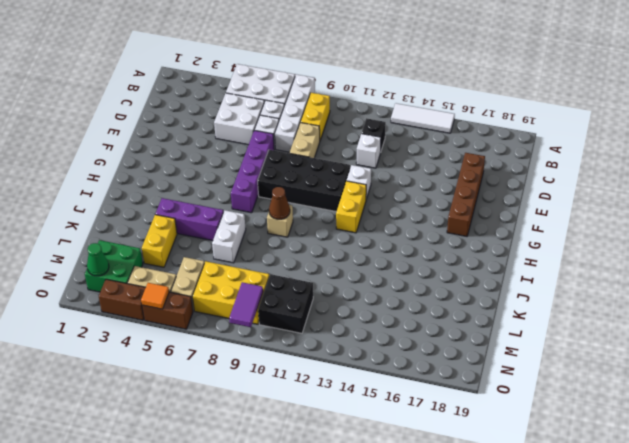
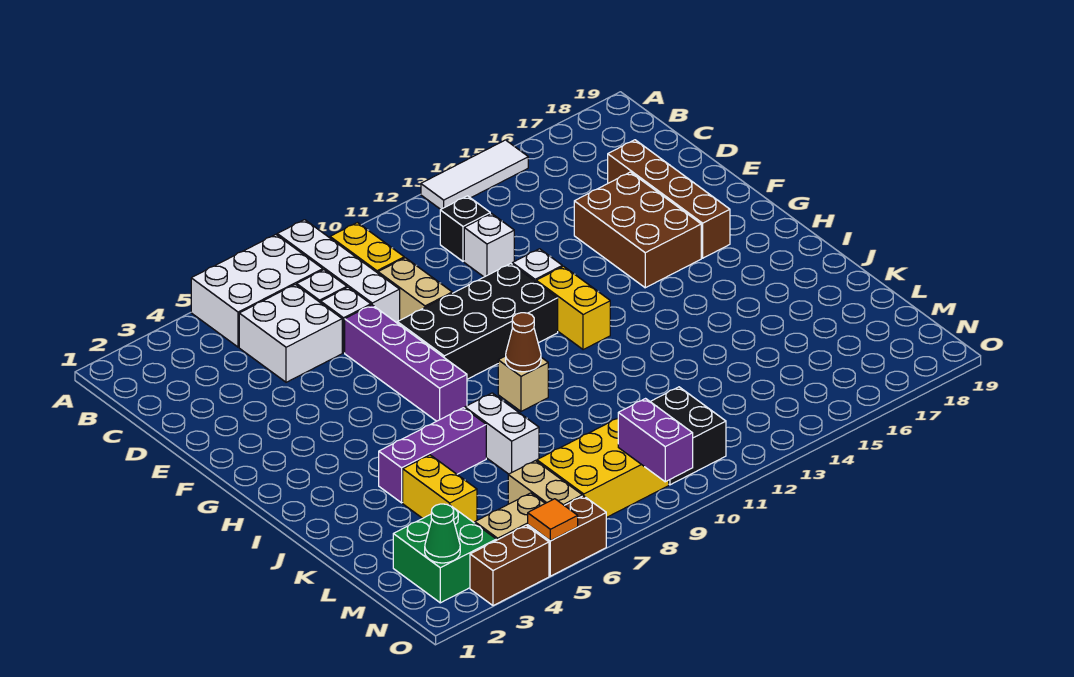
none -> brown brick E15:G16 level 1
purple tile N9:O9 level 2 -> purple brick N9:O9 level 2

